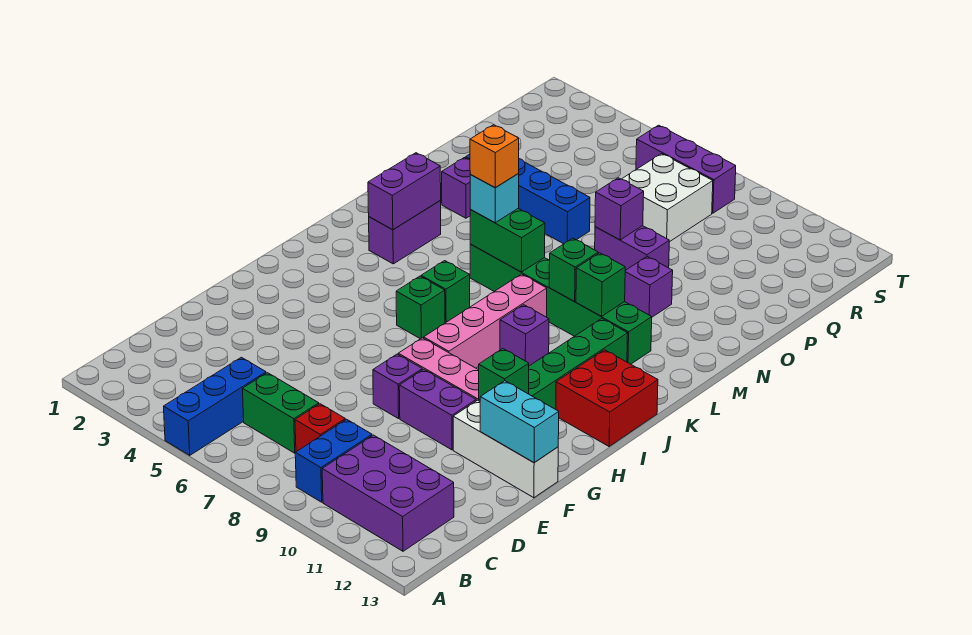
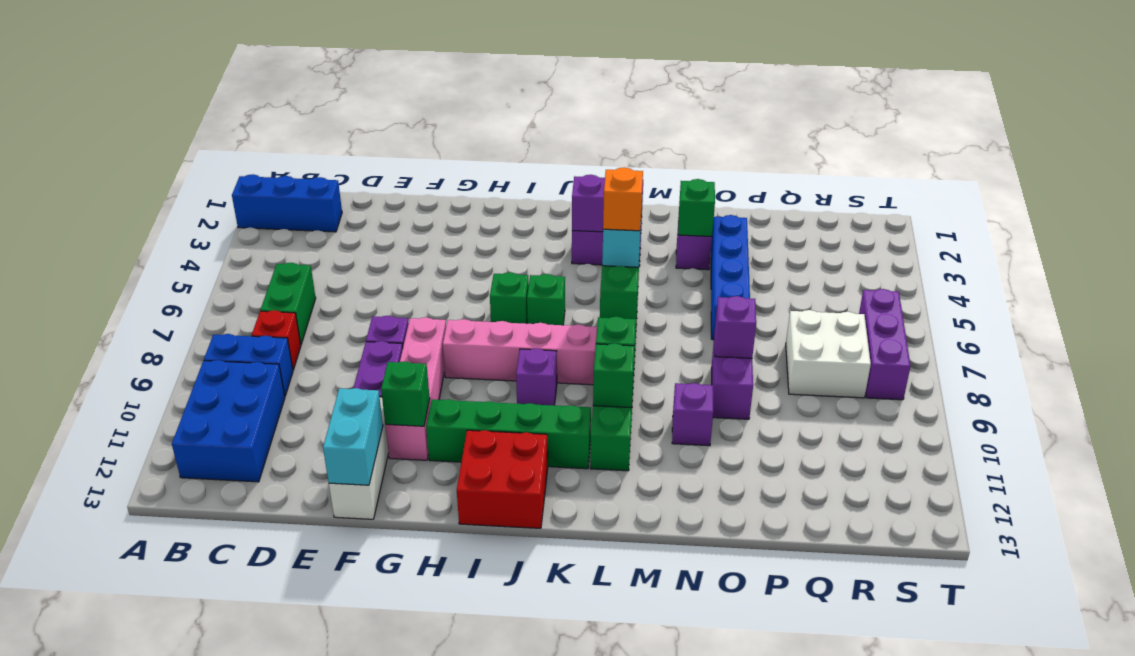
blue brick A5:C5 level 1 -> blue brick A2:C2 level 1
purple brick B10:C12 level 1 -> blue brick B10:C12 level 1
none -> green brick N3 level 2

